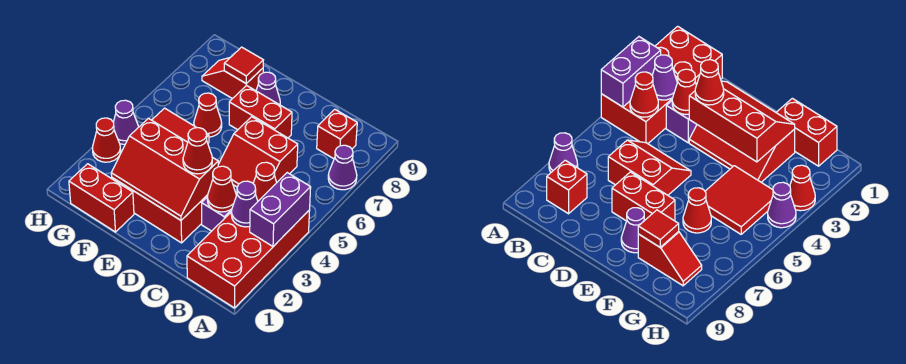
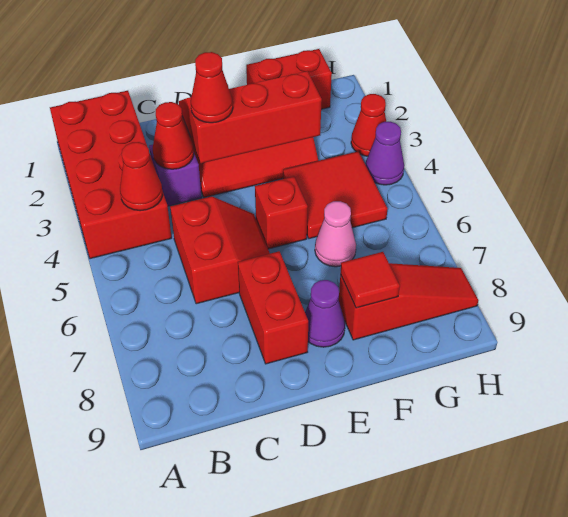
purple brick A3:A4 level 2 -> none
purple cone A7 level 1 -> none
purple cone B3 level 2 -> none
red brick B8 level 1 -> red brick E5 level 1
red slope C5:D6 level 1 top 6 -> red slope C5:D6 level 1 top C
red brick D7:E7 level 1 -> red brick D7:D8 level 1
red cone F6 level 1 -> pink cone F6 level 1
red slope F8:G8 level 1 top F -> red slope F8:H8 level 1 top F

